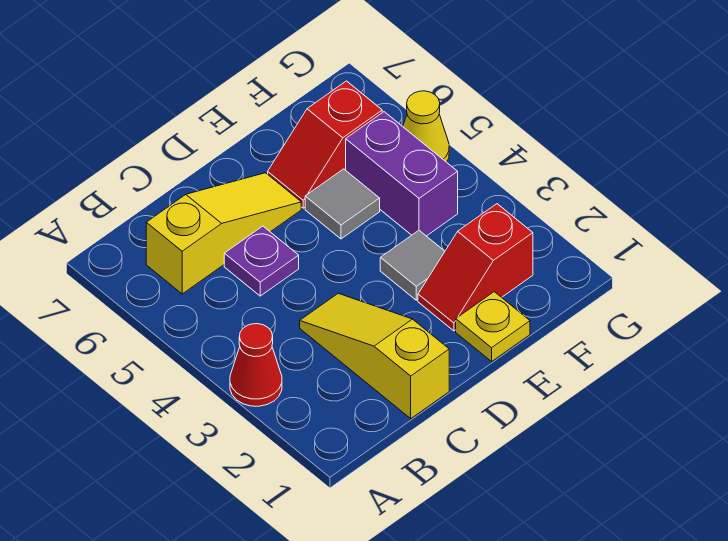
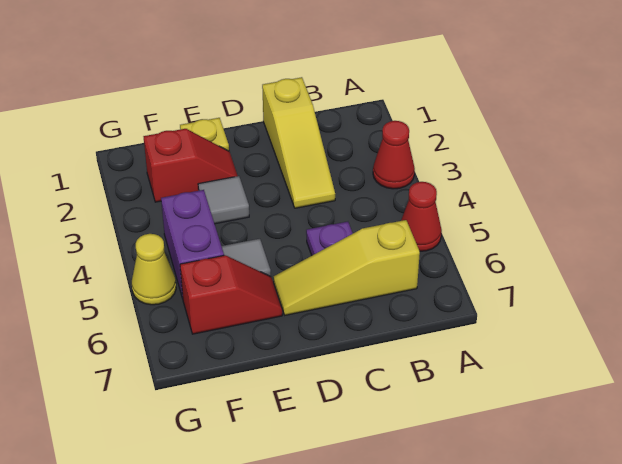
none -> red cone A5 level 1

